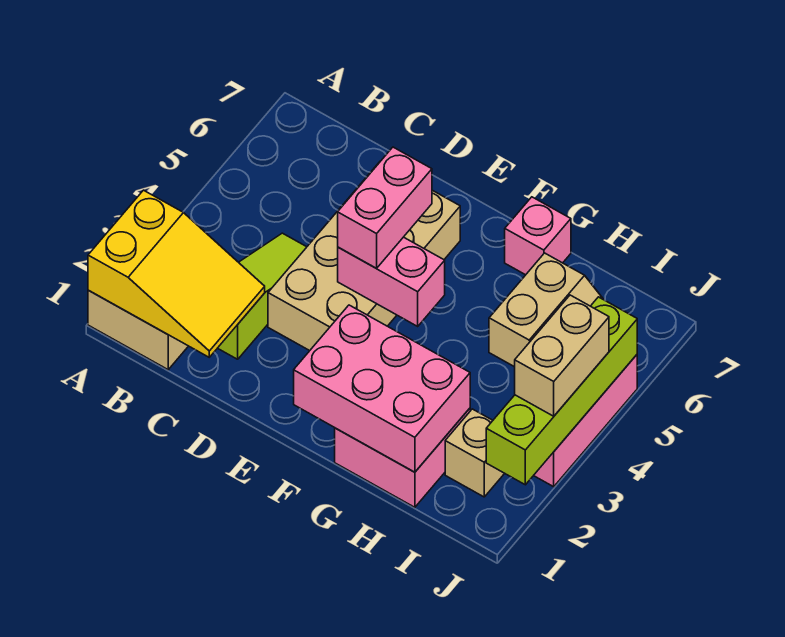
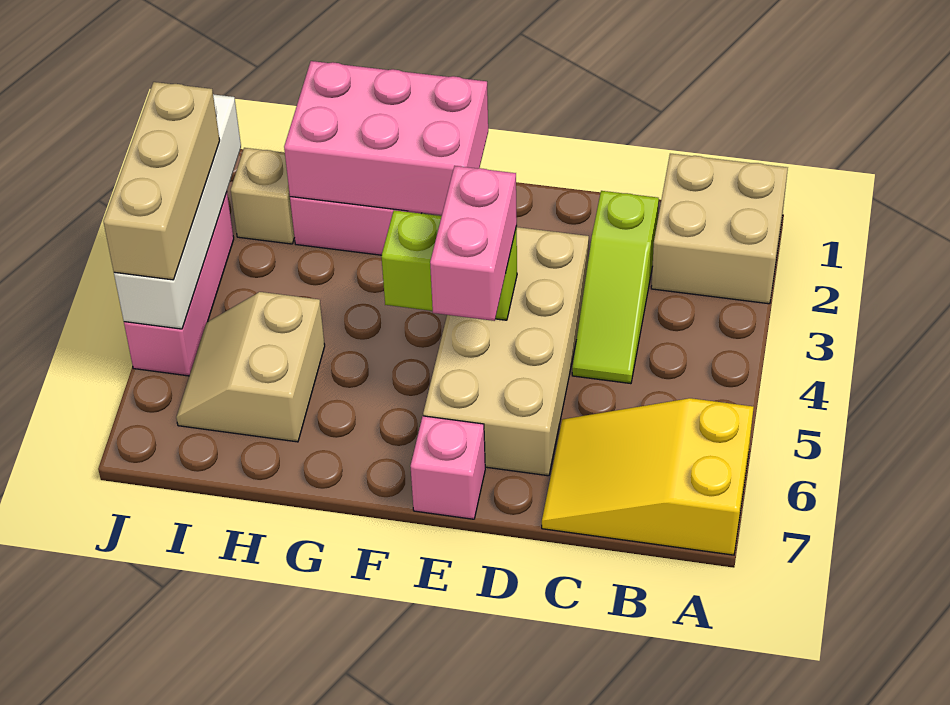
yellow slope A1:C2 level 2 top A -> yellow slope A6:C7 level 1 top A
pink brick E4:F4 level 2 -> lime brick E4:F4 level 2
pink brick G7 level 1 -> pink brick E7 level 1
lime brick J2:J5 level 2 -> white brick J2:J5 level 2
tan brick J3:J4 level 3 -> tan brick J3:J5 level 3

